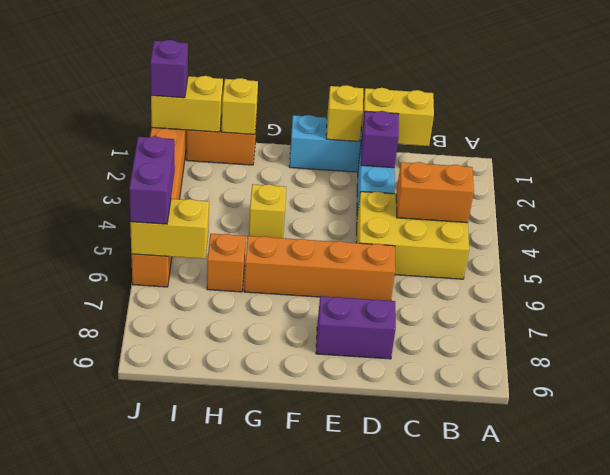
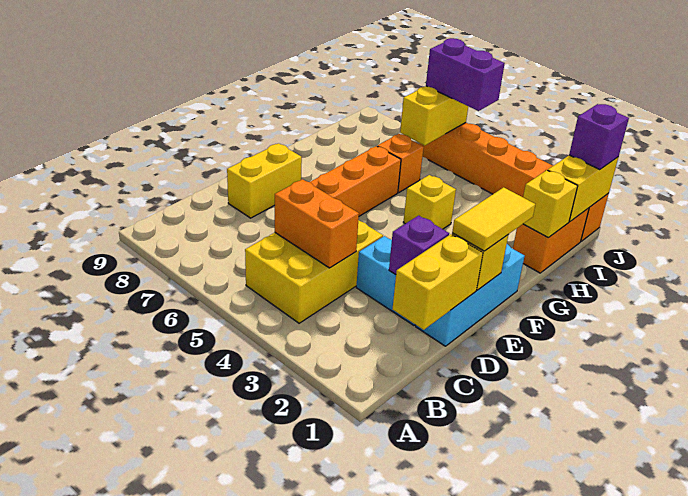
orange brick B4:C4 level 2 -> orange brick C4:C5 level 2
purple brick D8:E8 level 1 -> yellow brick D8:E8 level 1
none -> yellow tile E1:F1 level 3

